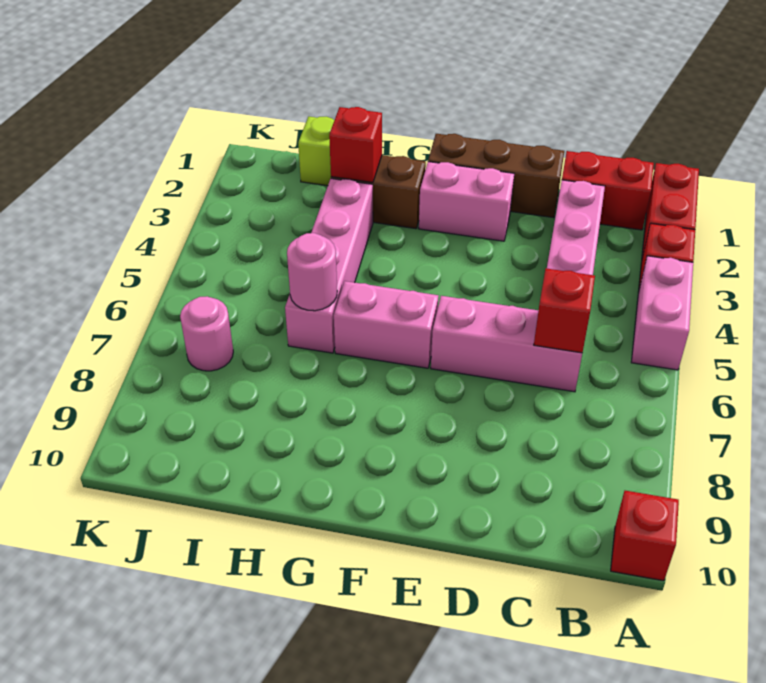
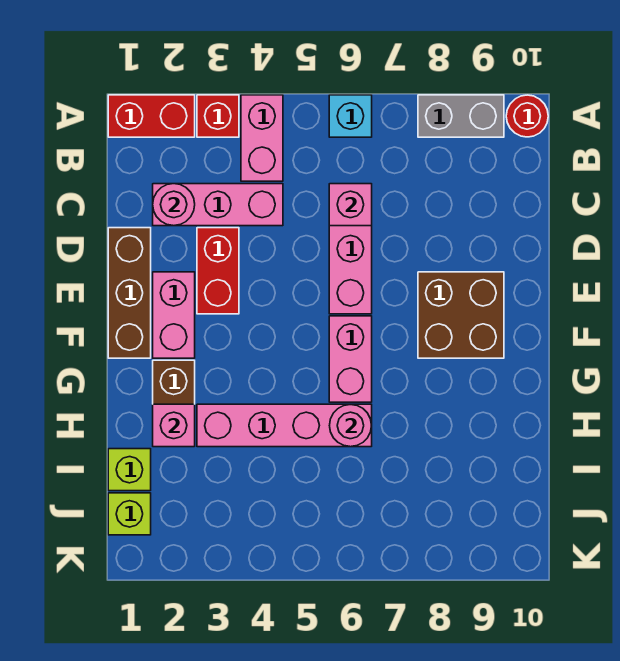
pink brick A4:A5 level 1 -> pink brick A4:B4 level 1
none -> cyan brick A6 level 1
none -> grey brick A8:A9 level 1
red brick A10 level 1 -> red round brick A10 level 1
red brick B1:C1 level 1 -> red brick D3:E3 level 1
red brick C6 level 2 -> pink brick C6 level 2
none -> brown brick E8:F9 level 1
red brick H2 level 2 -> pink brick H2 level 2
none -> lime brick J1 level 1
pink round brick J7 level 1 -> pink round brick C2 level 2

